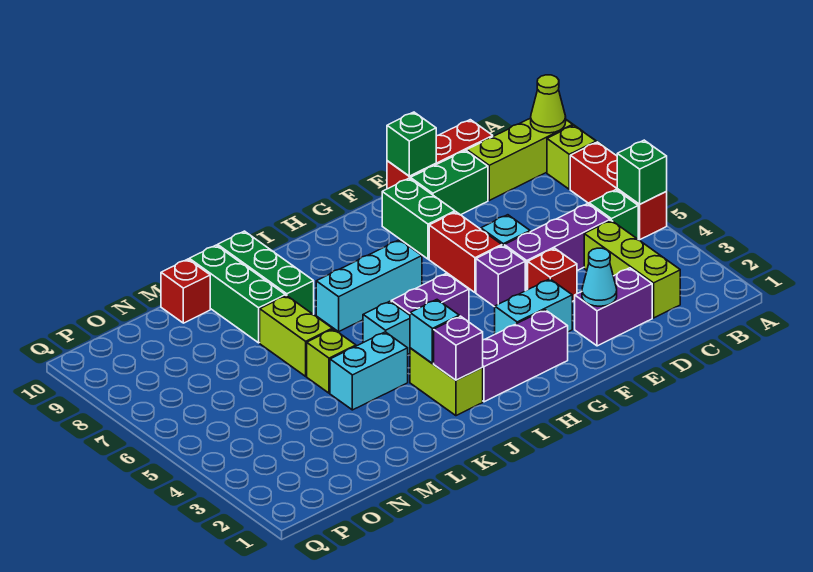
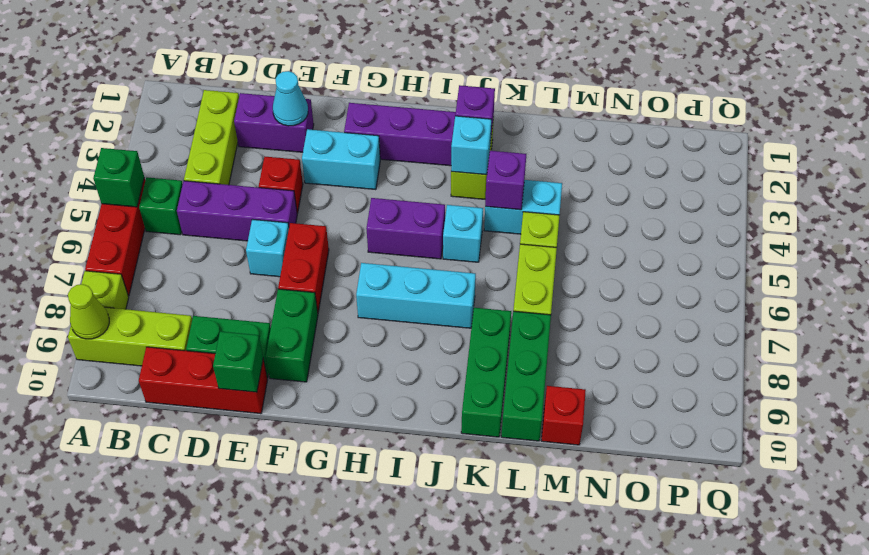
purple brick F5 level 1 -> purple brick K4 level 2

